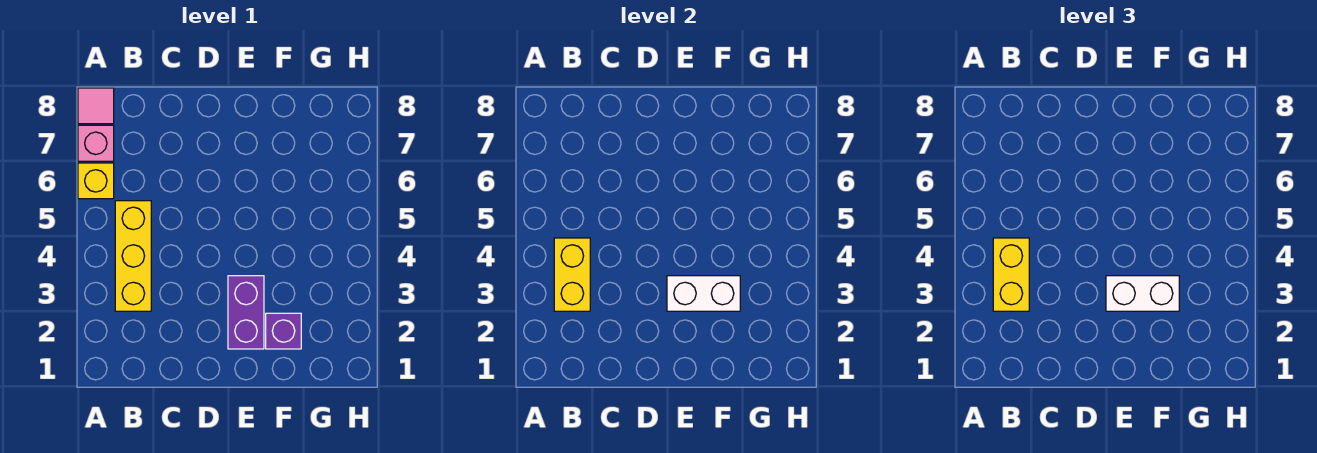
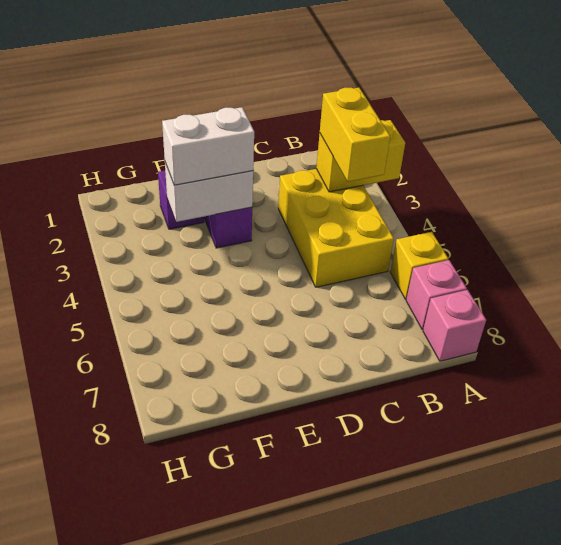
pink tile A8 level 1 -> pink brick A8 level 1
yellow brick B3:B5 level 1 -> yellow brick B3:C5 level 1
yellow brick B3:B4 level 2 -> yellow brick A3:B3 level 2

